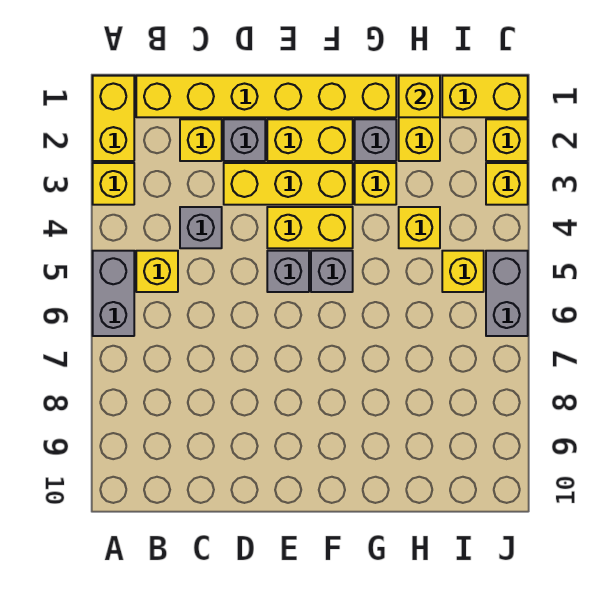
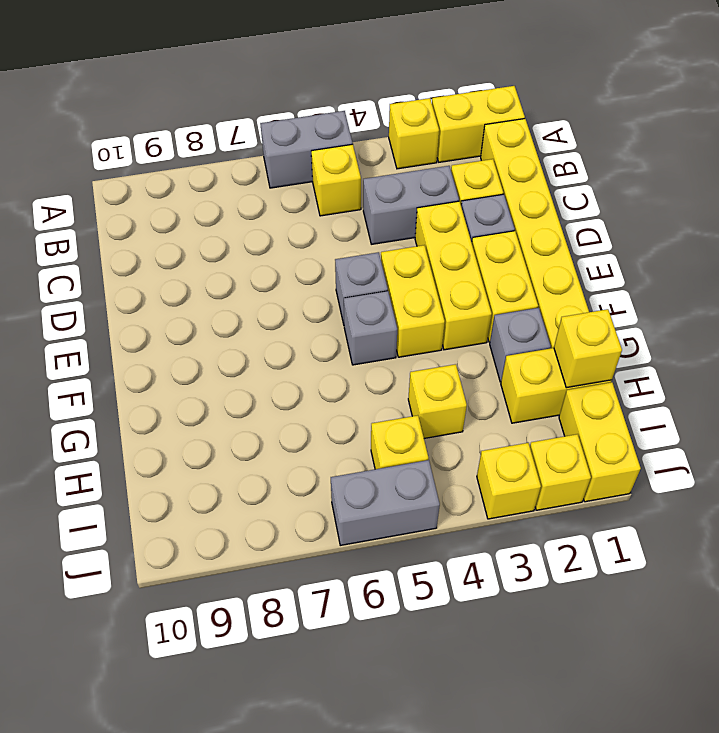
grey brick C4 level 1 -> grey brick C3:C4 level 1
yellow brick G3 level 1 -> none

